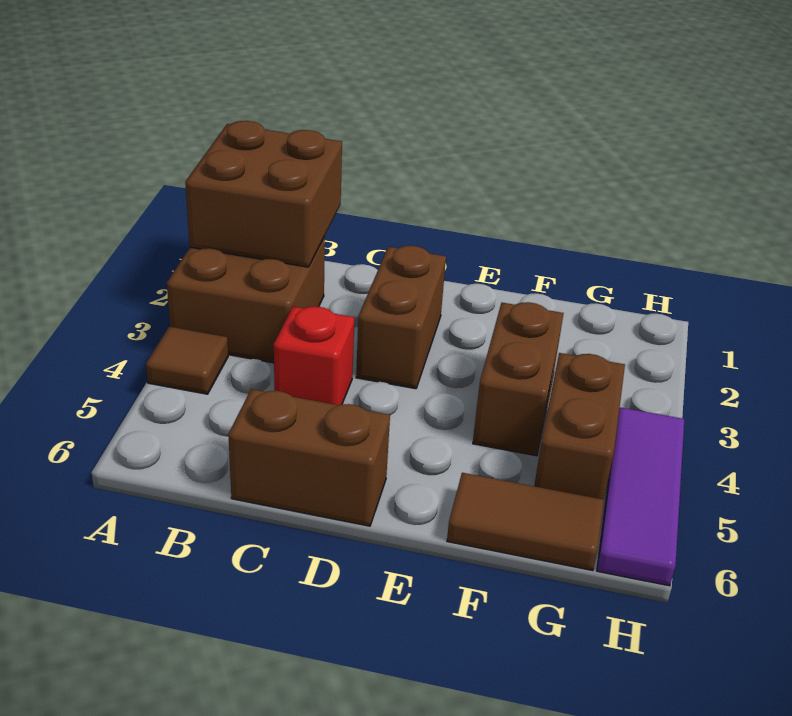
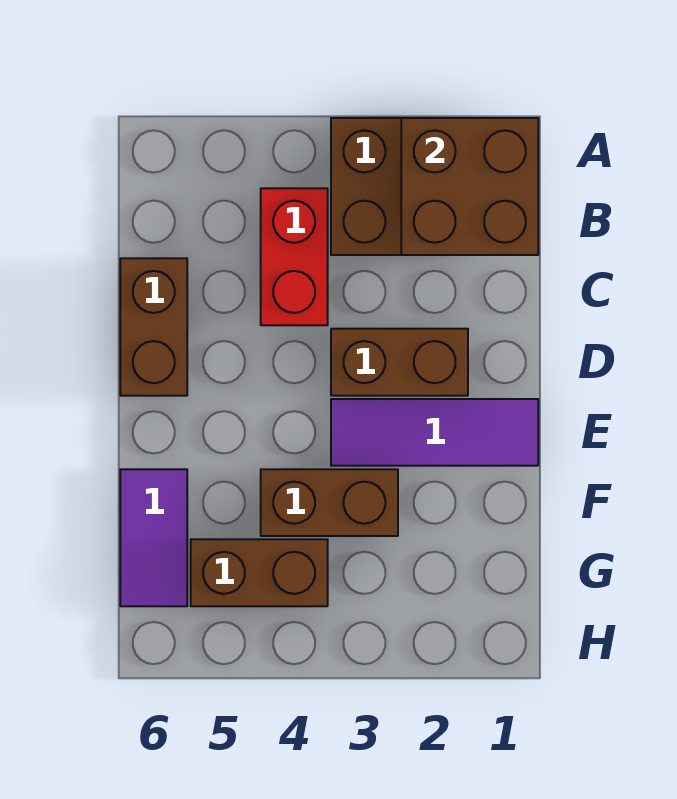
brown tile A4 level 1 -> none
red brick C4 level 1 -> red brick B4:C4 level 1
brown tile F6:G6 level 1 -> purple tile F6:G6 level 1
purple tile H4:H6 level 1 -> purple tile E1:E3 level 1

